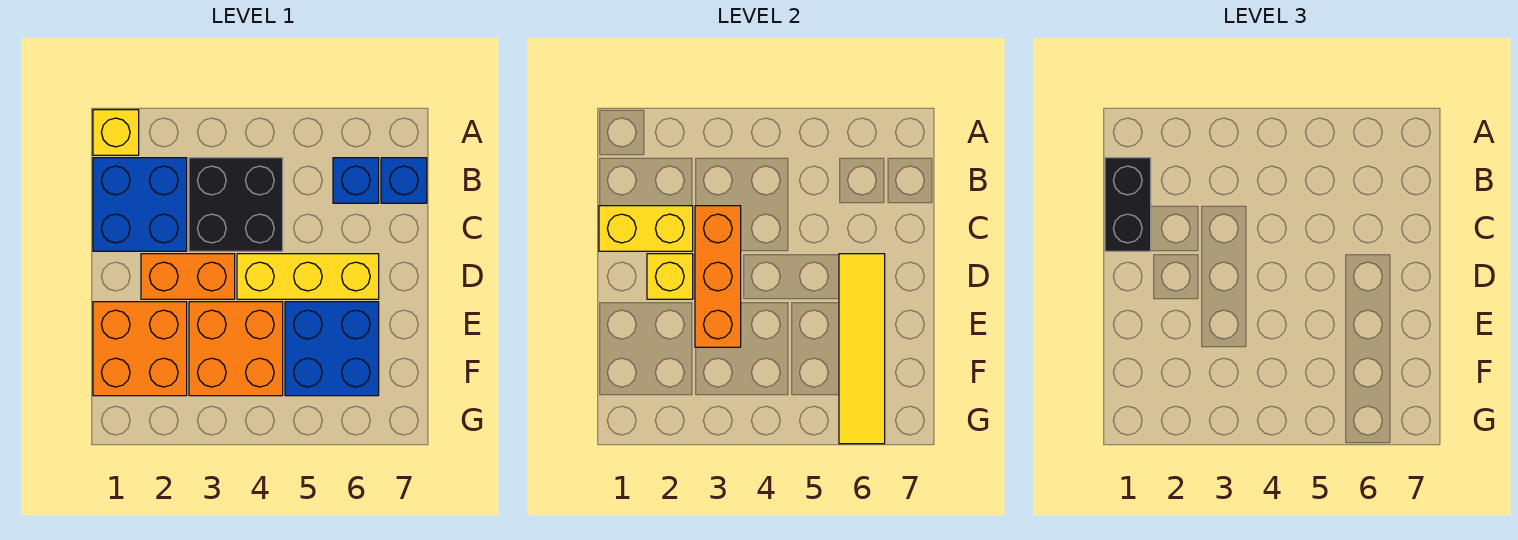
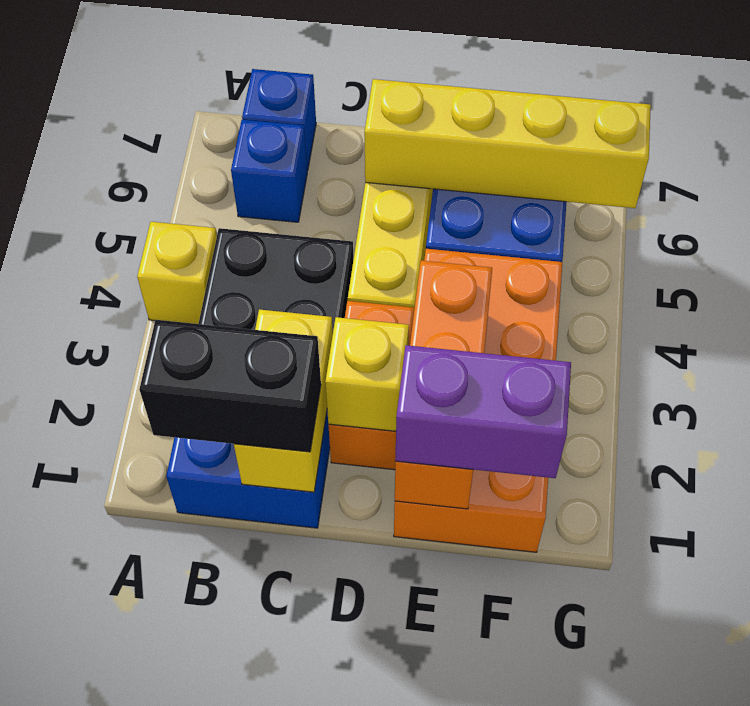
yellow brick A1 level 1 -> yellow brick A4 level 1
orange brick C3:E3 level 2 -> orange brick E1:E3 level 2
yellow tile D6:G6 level 2 -> yellow brick D6:G6 level 2
none -> purple brick E1:F1 level 3

